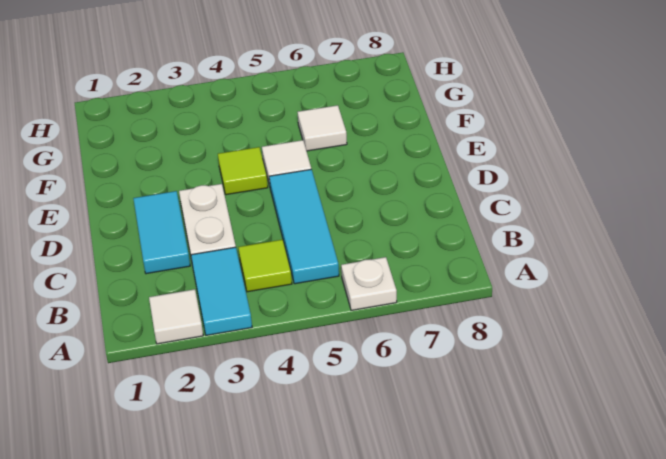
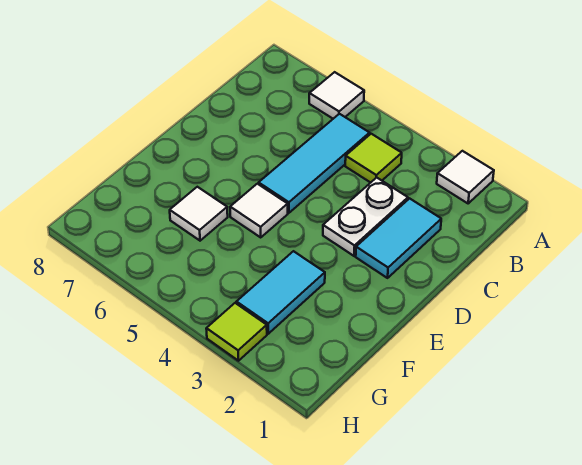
cyan tile A3:B3 level 1 -> cyan tile F3:G3 level 1
white plate A6 level 1 -> white tile A6 level 1
lime tile E4 level 1 -> lime tile H3 level 1

